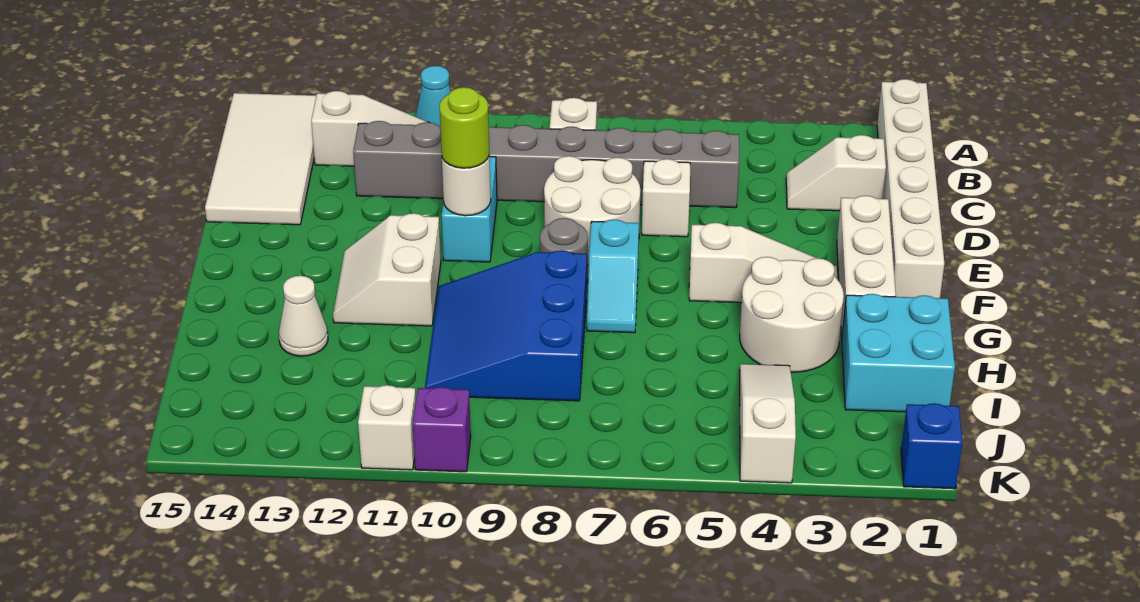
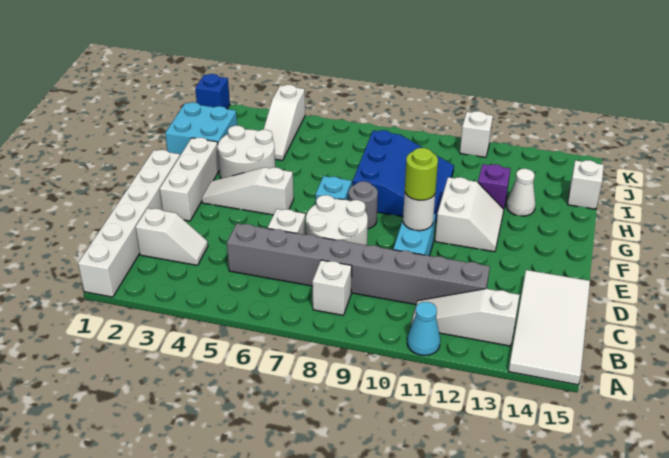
none -> white brick I15 level 1
purple brick K10 level 1 -> purple brick H12 level 1

